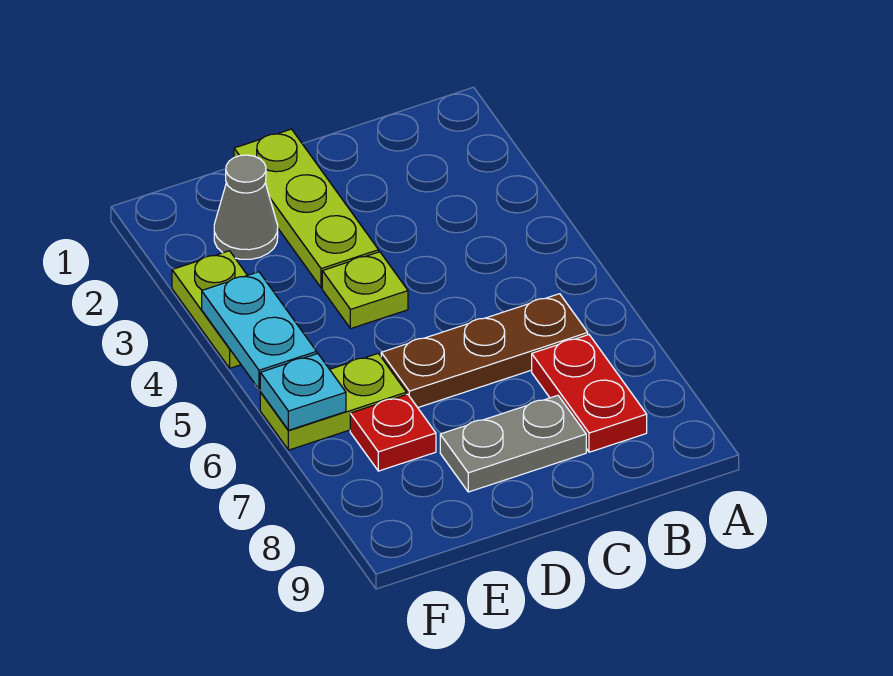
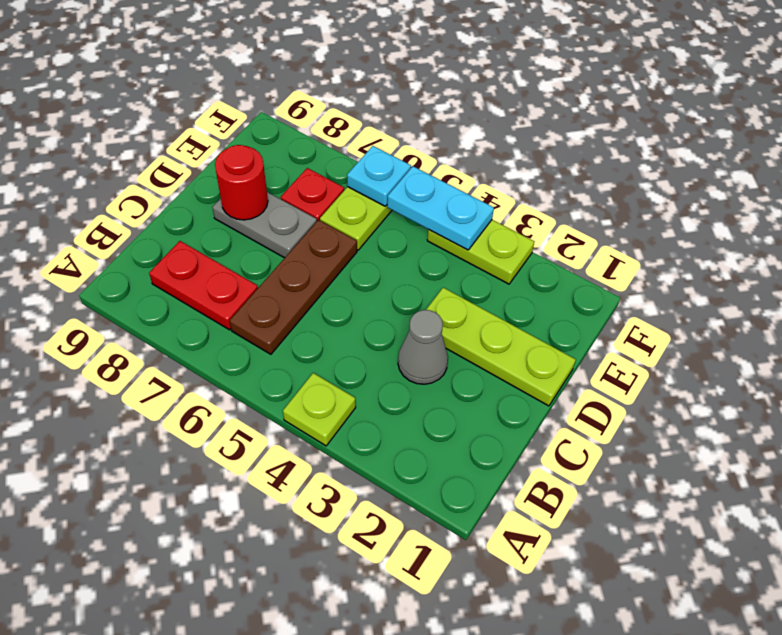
grey plate C8:D8 level 1 -> grey plate D7:D8 level 1
lime plate D4 level 1 -> lime plate A4 level 1
none -> red round brick D8 level 2
grey cone E2 level 1 -> grey cone C3 level 1

